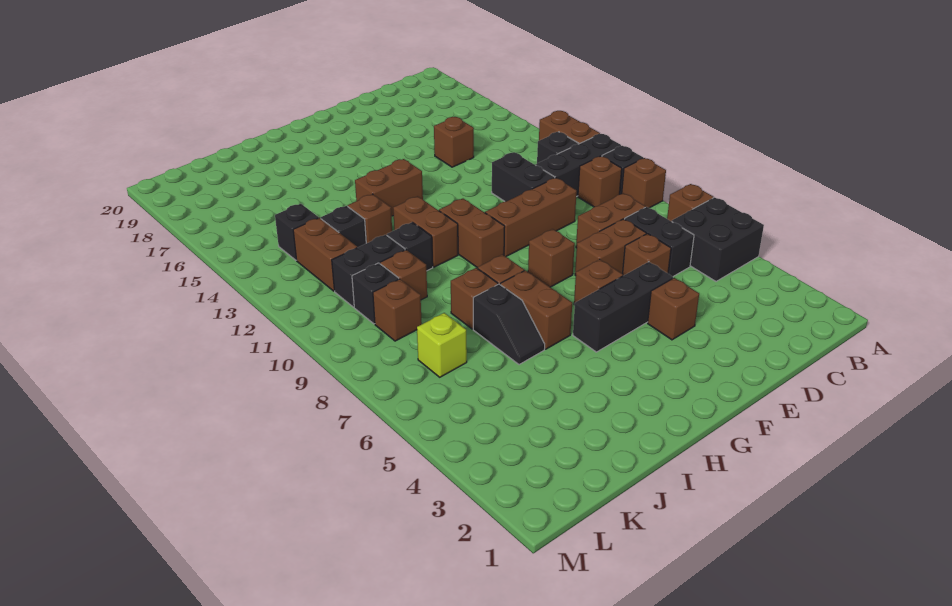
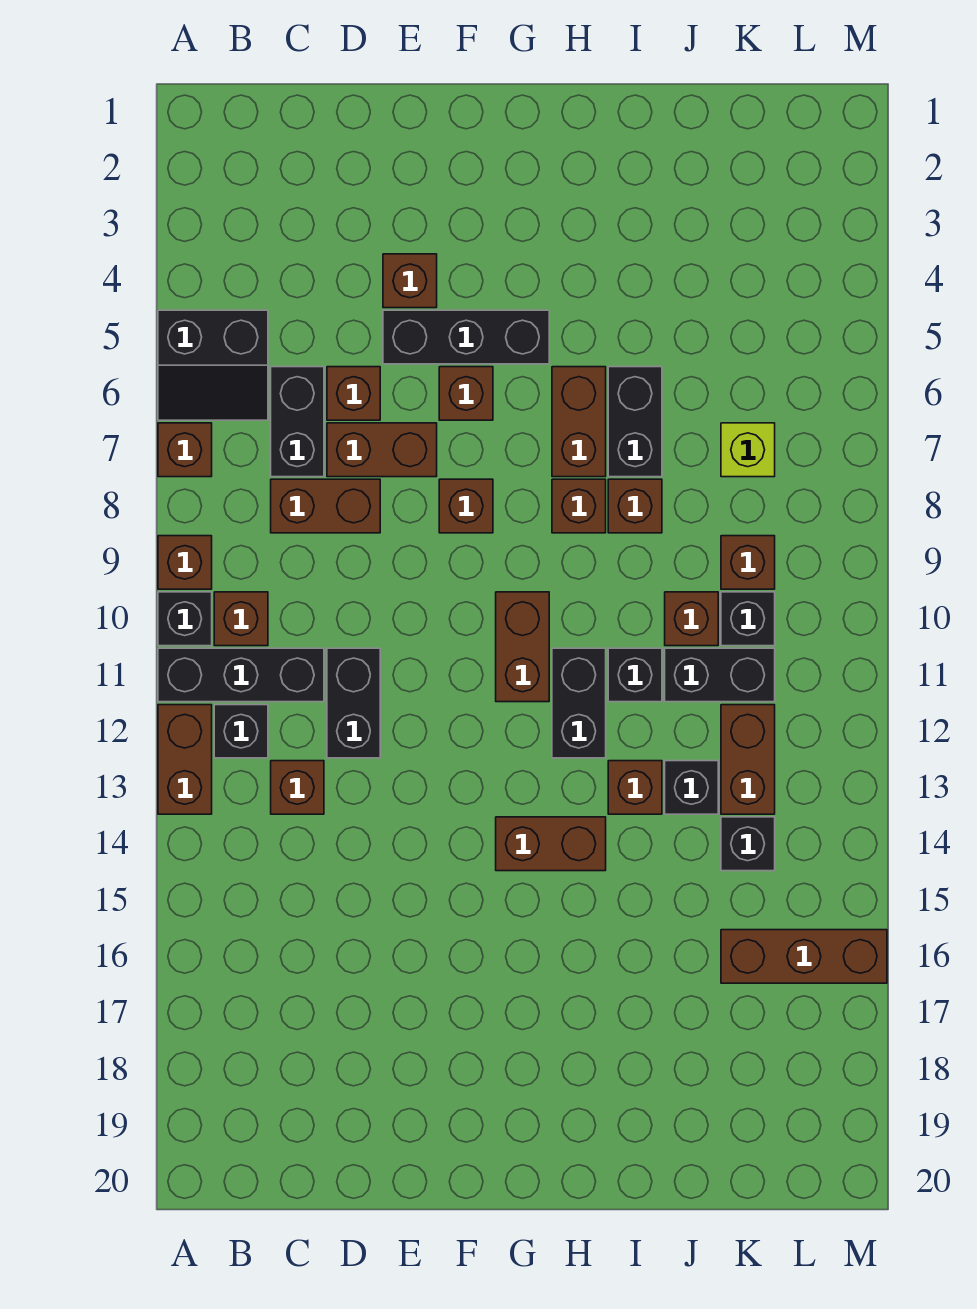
black brick A5:B6 level 1 -> black slope A5:B6 level 1 top 5
brown brick D10:F10 level 1 -> brown brick K16:M16 level 1
brown brick D15 level 1 -> brown brick C13 level 1
brown brick H11:H12 level 1 -> black brick H11:H12 level 1
black slope I6:I7 level 1 top 7 -> black brick I6:I7 level 1

